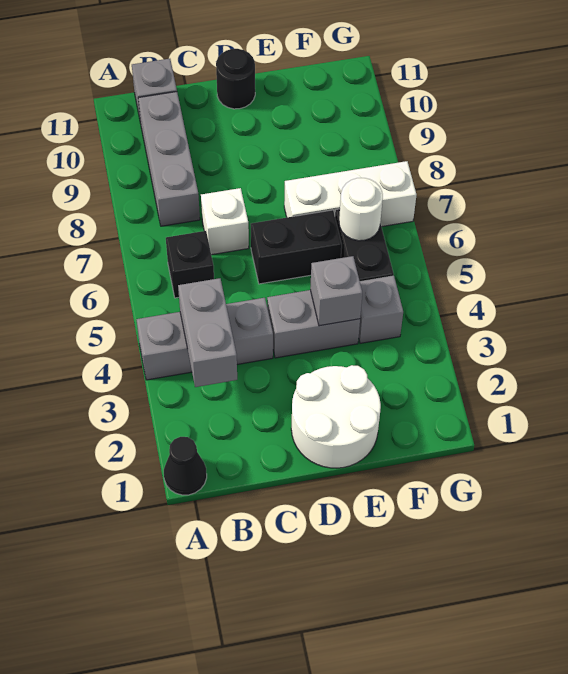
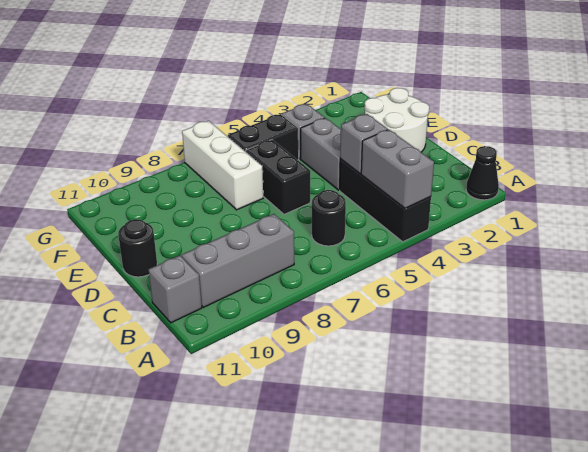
grey brick A4:C4 level 1 -> black brick A4:C4 level 1
grey brick B3:B4 level 2 -> grey brick A4:B4 level 2
black brick B6 level 1 -> black round brick B6 level 1
white brick C7 level 1 -> none
grey brick E4 level 2 -> grey brick C4 level 2
white round brick F6 level 2 -> none

